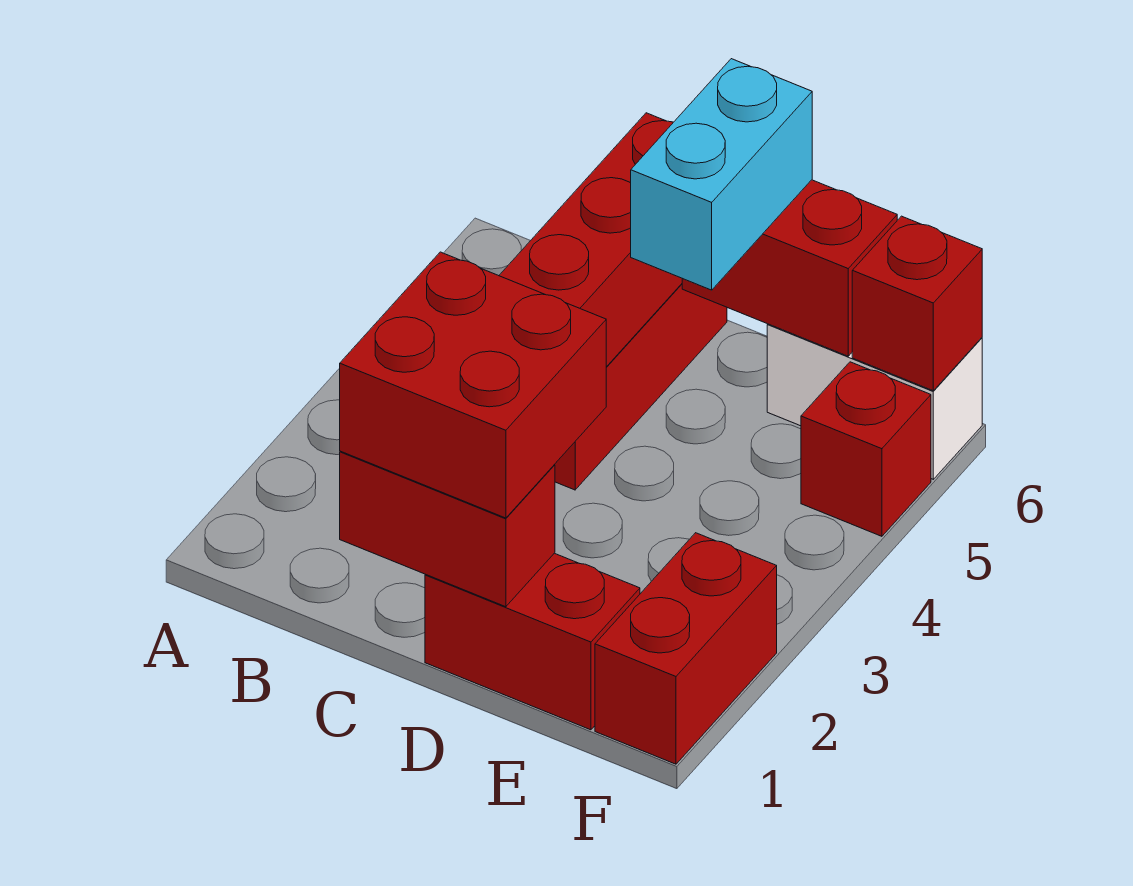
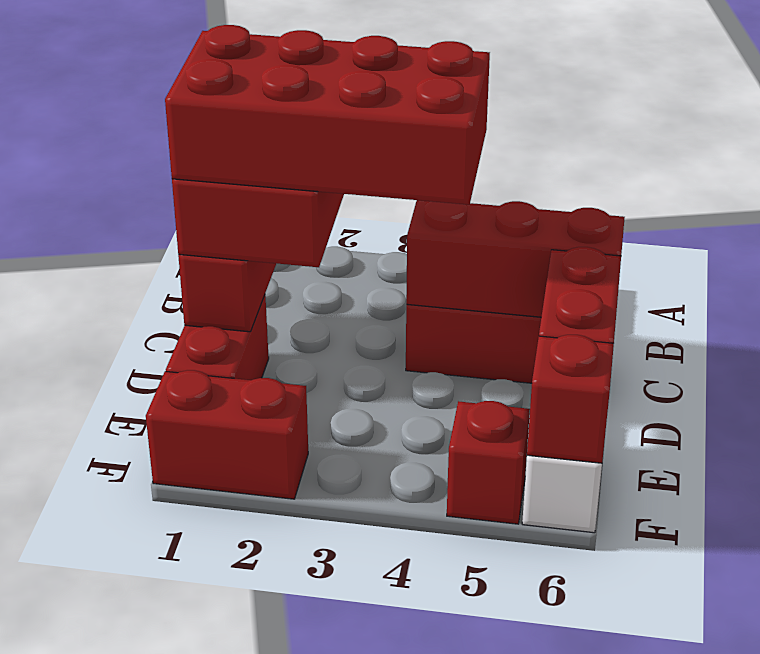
none -> red brick C1:D4 level 4
cyan brick D5:D6 level 3 -> none

